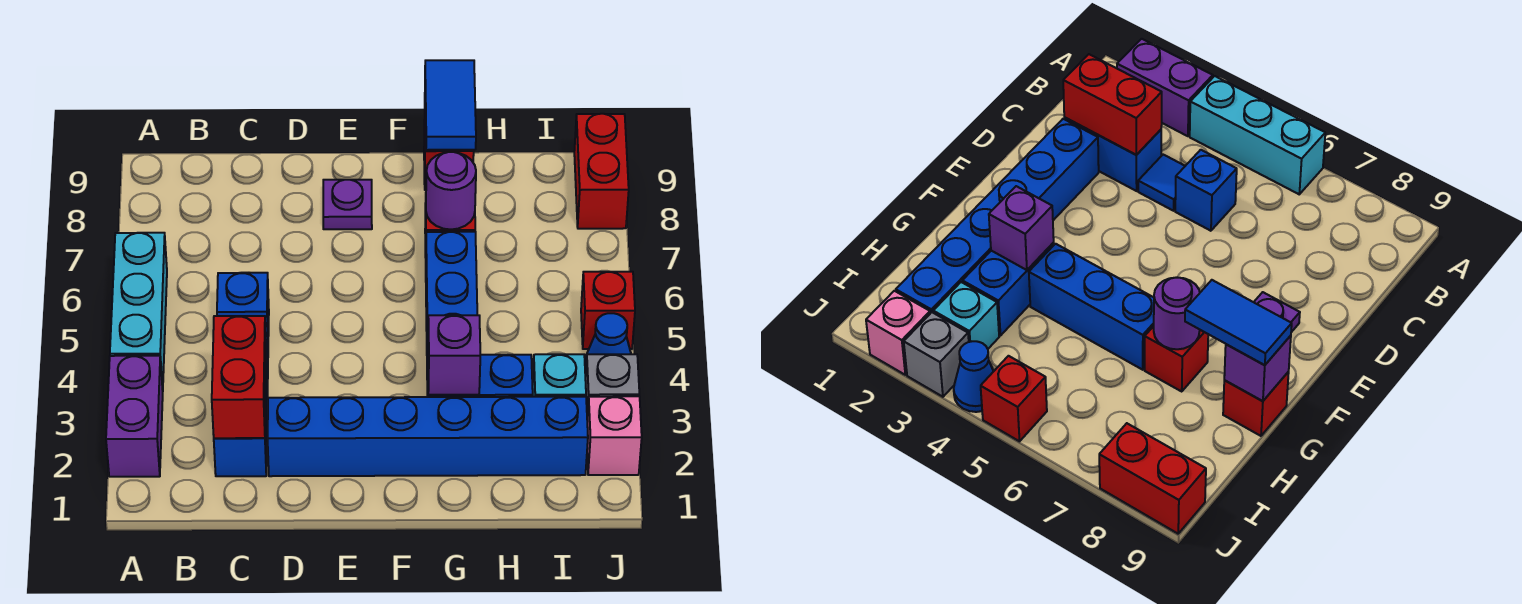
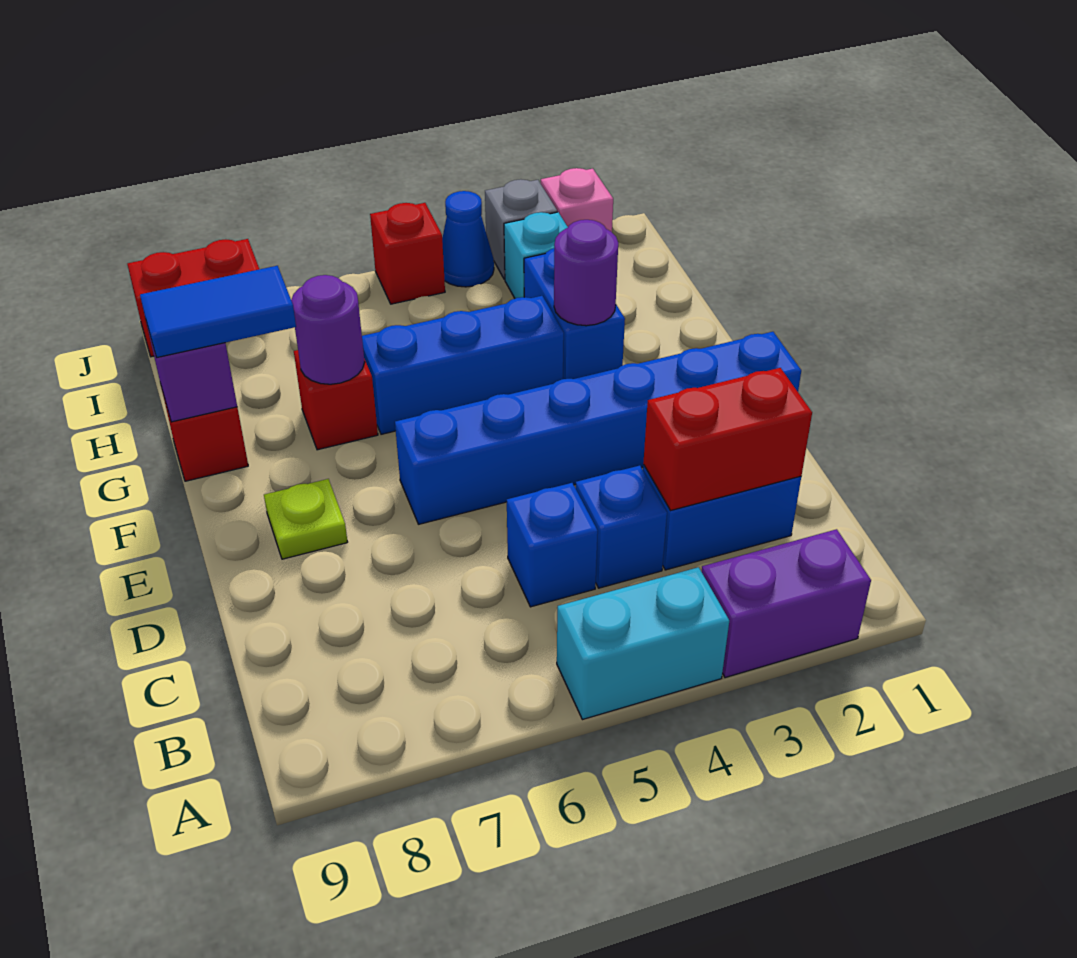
cyan brick A4:A6 level 1 -> cyan brick A4:A5 level 1
blue tile C4 level 1 -> blue brick C4 level 1
blue brick D2:I2 level 1 -> blue brick E1:E6 level 1
purple plate E8 level 1 -> lime plate E8 level 1
purple brick G3 level 2 -> purple round brick G3 level 2

